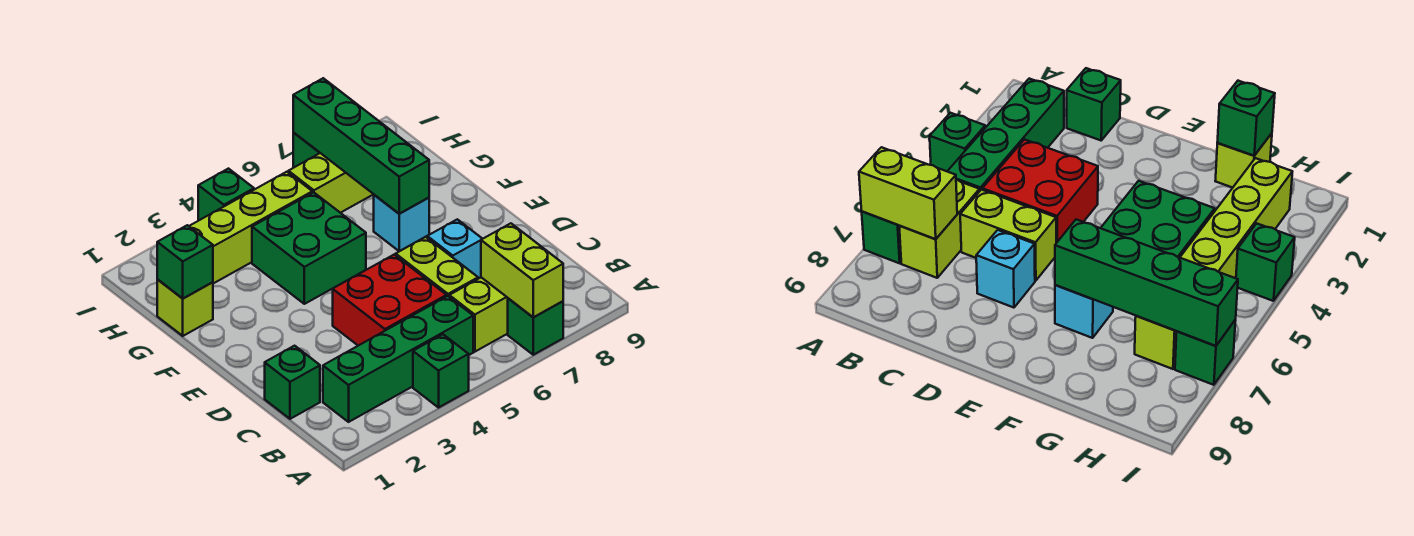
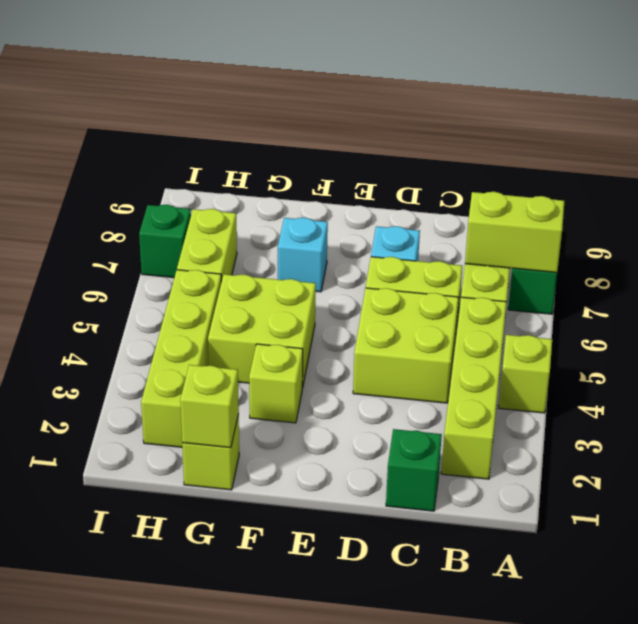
green brick A4 level 1 -> lime brick A4 level 1
green brick B2:B5 level 1 -> lime brick B2:B5 level 1
red brick C4:D5 level 1 -> lime brick C4:D5 level 1
none -> lime brick F3 level 1
green brick F4:G5 level 1 -> lime brick F4:G5 level 1
green brick F7:I7 level 2 -> none
green brick G1 level 2 -> lime brick G1 level 2
green brick I4 level 1 -> none

